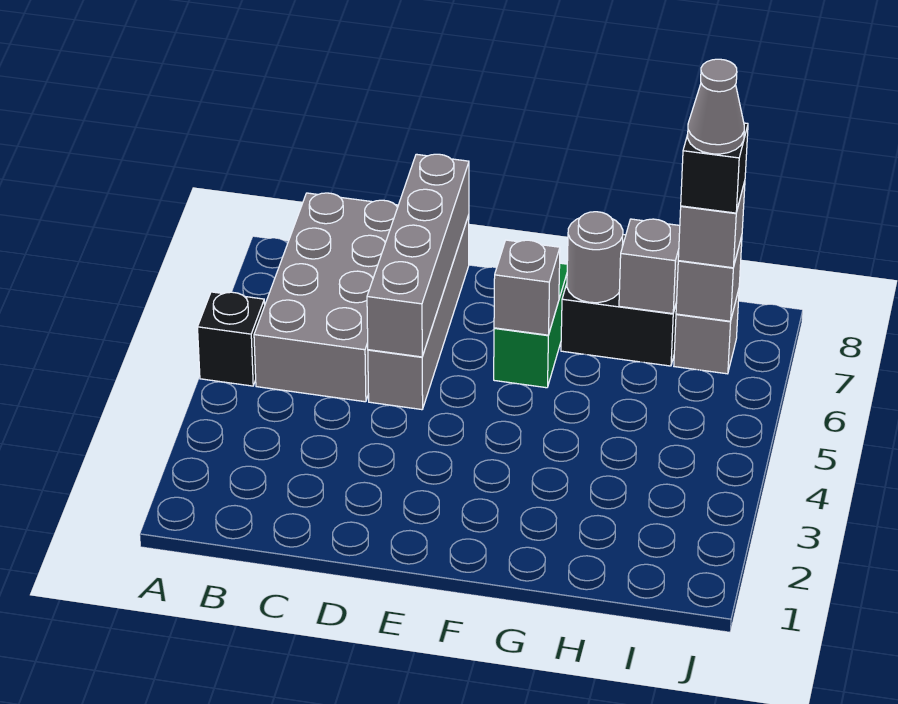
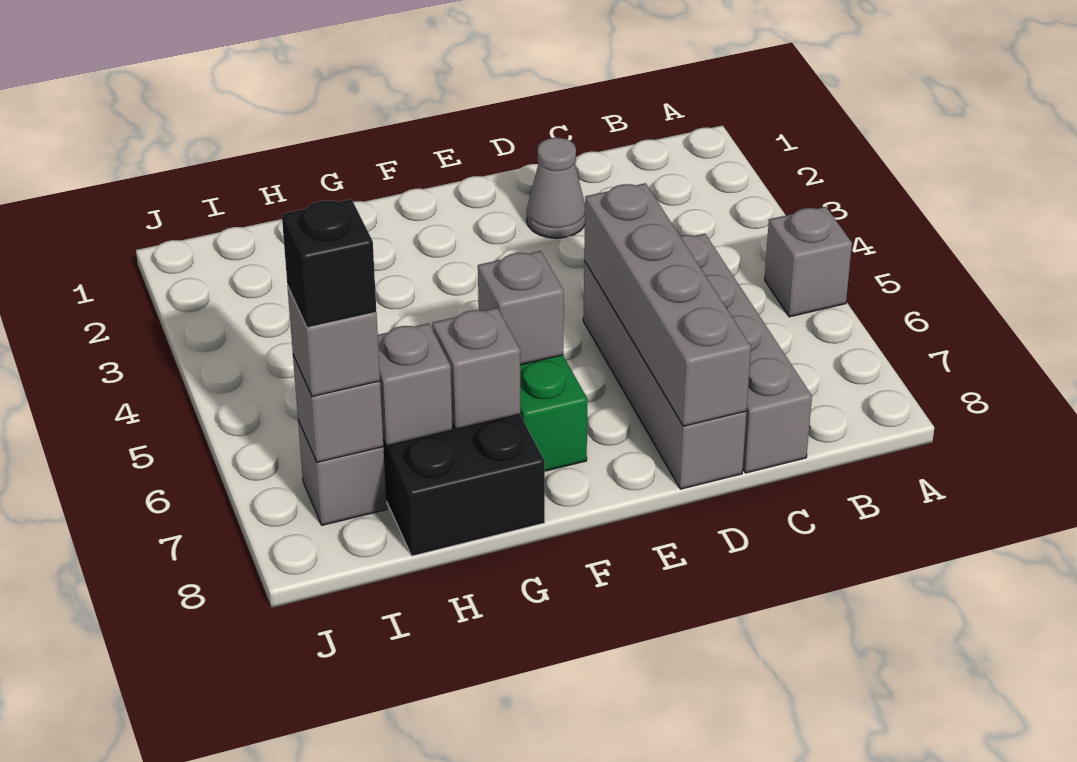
black brick A5 level 1 -> grey brick A5 level 1
grey brick B5:C8 level 1 -> grey brick C5:C8 level 1
grey round brick G7 level 2 -> grey brick G7 level 2
grey cone I7 level 5 -> grey cone D2 level 1

